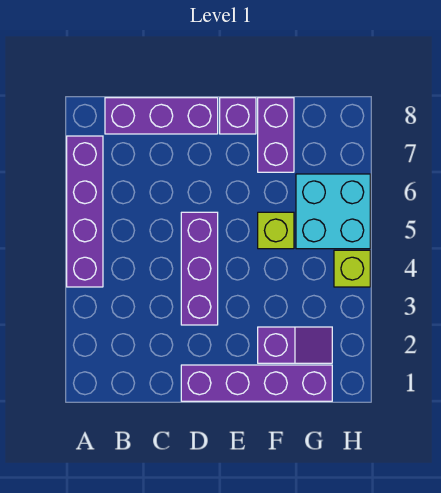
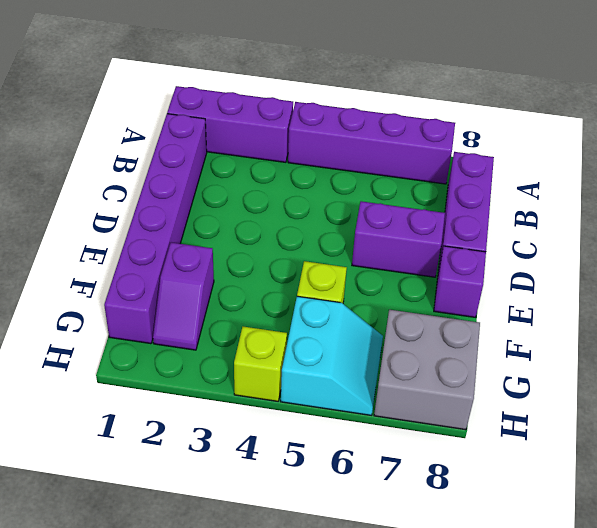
purple brick D1:G1 level 1 -> purple brick B1:G1 level 1
purple brick D3:D5 level 1 -> purple brick A1:A3 level 1
purple brick F7:F8 level 1 -> purple brick D6:D7 level 1
cyan brick G5:H6 level 1 -> cyan slope G5:H6 level 1 top 5
none -> grey brick G7:H8 level 1

